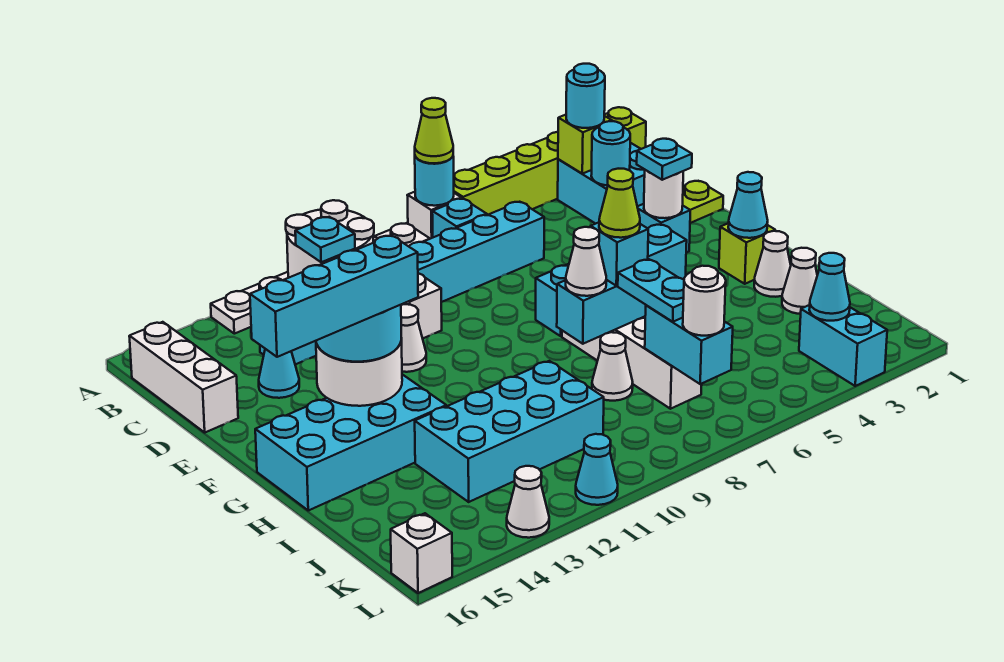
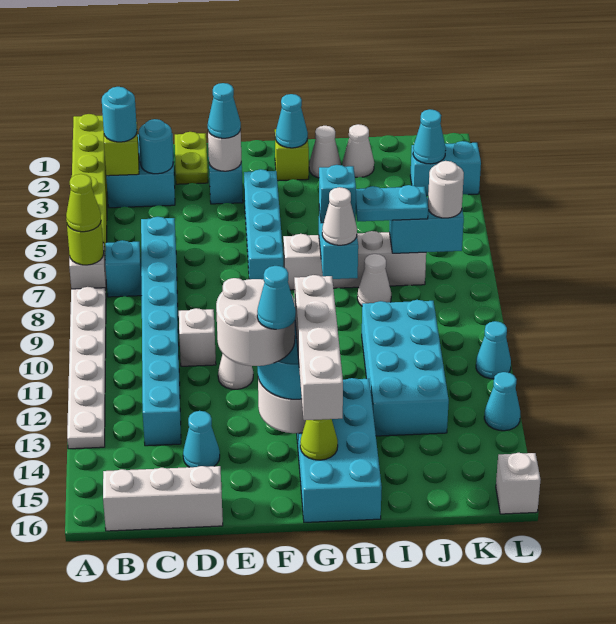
cyan round brick A7 level 2 -> lime round brick A7 level 2
cyan plate E3 level 3 -> cyan cone E3 level 3
cyan plate F14 level 5 -> cyan cone F14 level 5
cyan brick G13:G16 level 4 -> white brick G13:G16 level 4
lime cone H7 level 4 -> lime cone G15 level 2
white cone L13 level 1 -> cyan cone L13 level 1

